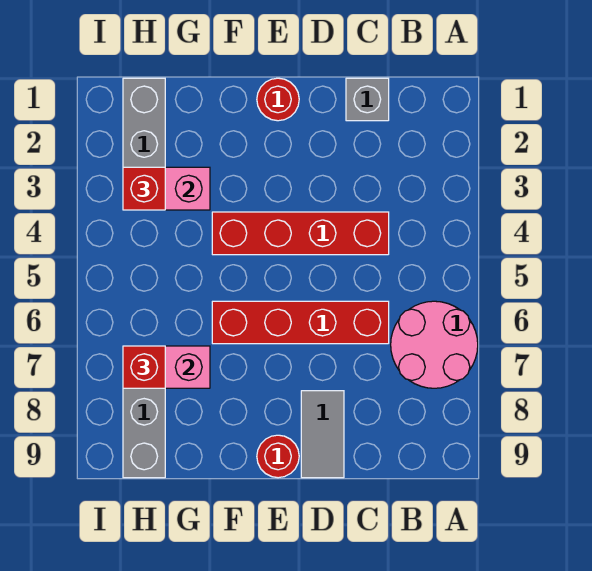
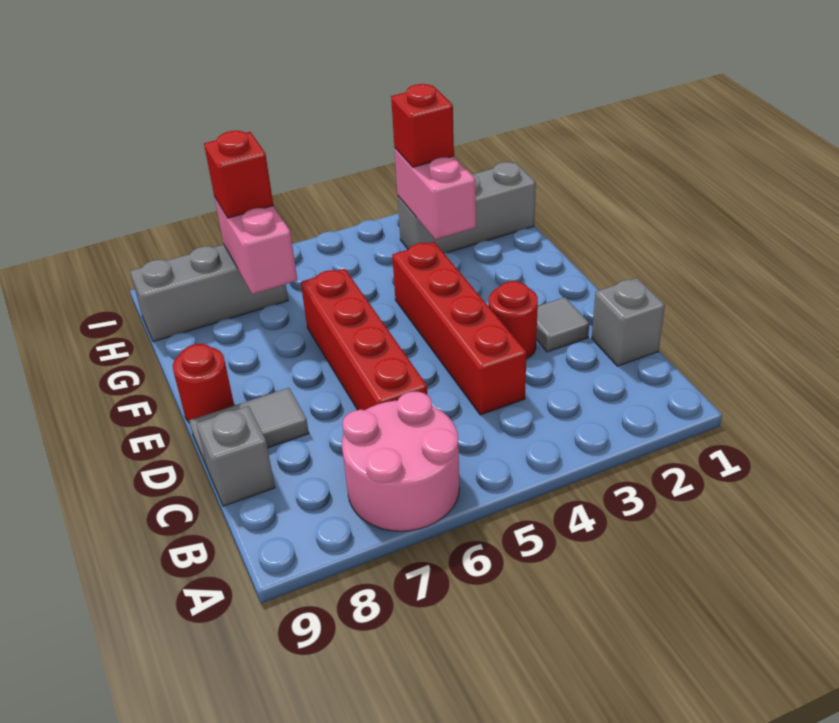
none -> grey brick C9 level 1
none -> grey tile D2 level 1
red round brick E1 level 1 -> red round brick D3 level 1

